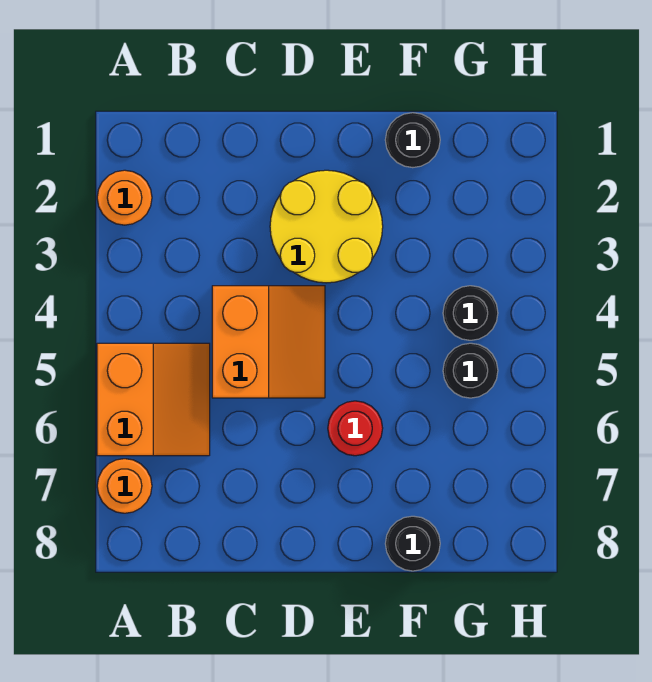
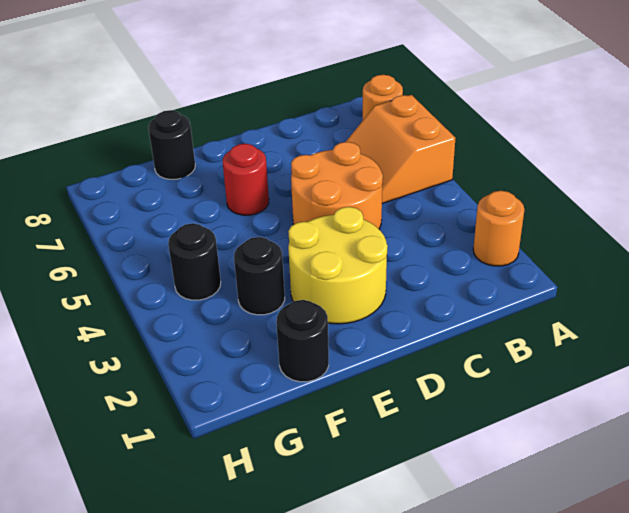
orange slope C4:D5 level 1 top C -> orange round brick C4:D5 level 1
black round brick G5 level 1 -> black round brick F3 level 1

